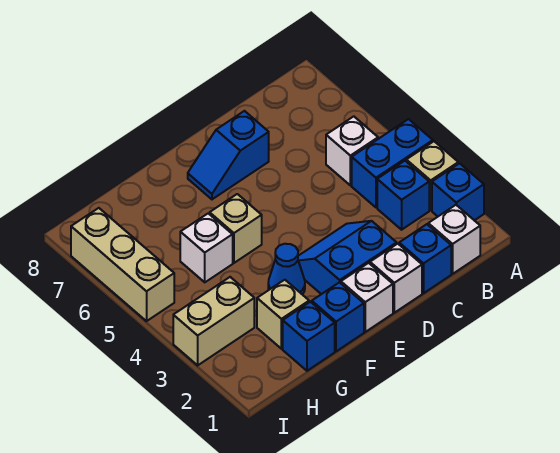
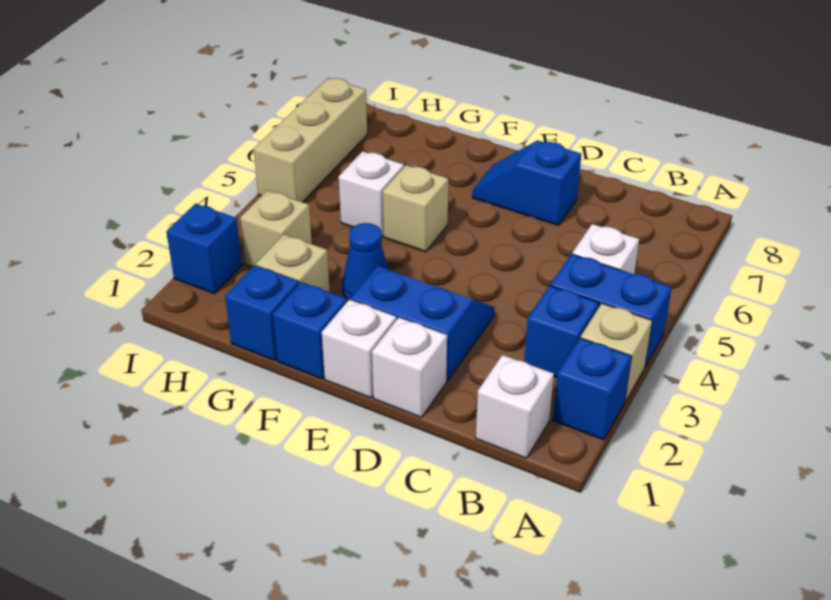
blue brick C1 level 1 -> blue brick I2 level 1
tan brick H3:I3 level 1 -> tan brick H3 level 1

